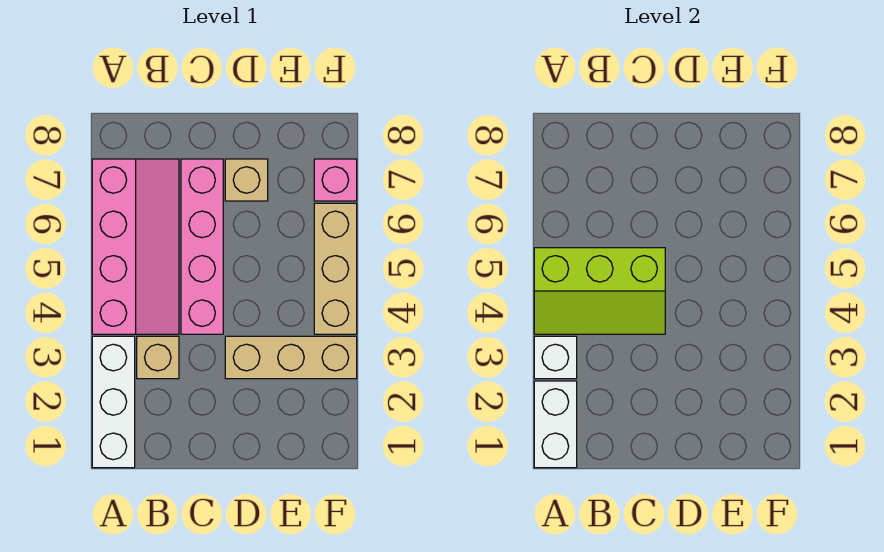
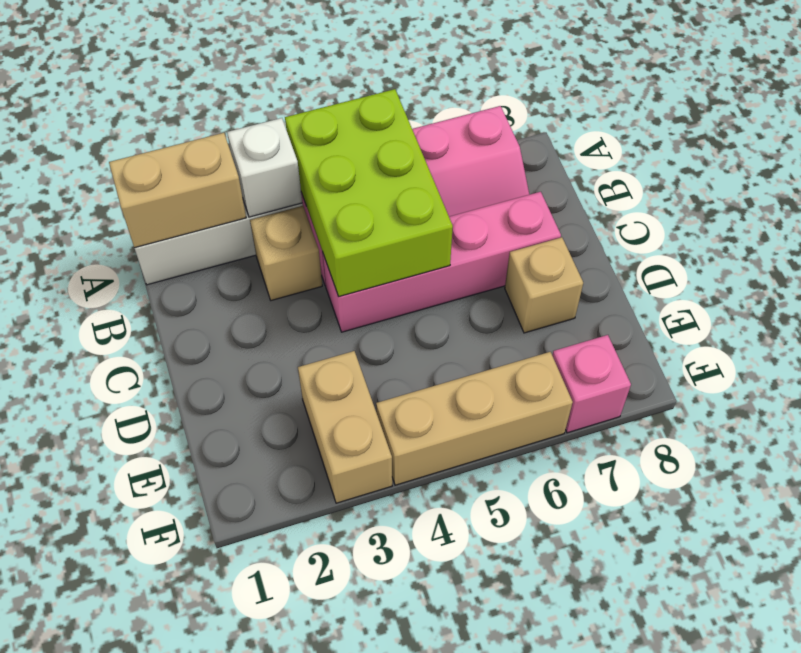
white brick A1:A2 level 2 -> tan brick A1:A2 level 2
lime slope A4:C5 level 2 top 5 -> lime brick A4:C5 level 2
tan brick D3:F3 level 1 -> tan brick E3:F3 level 1

